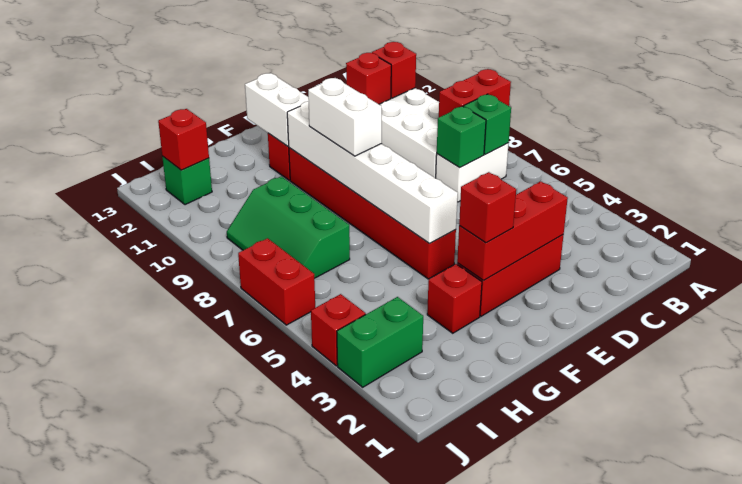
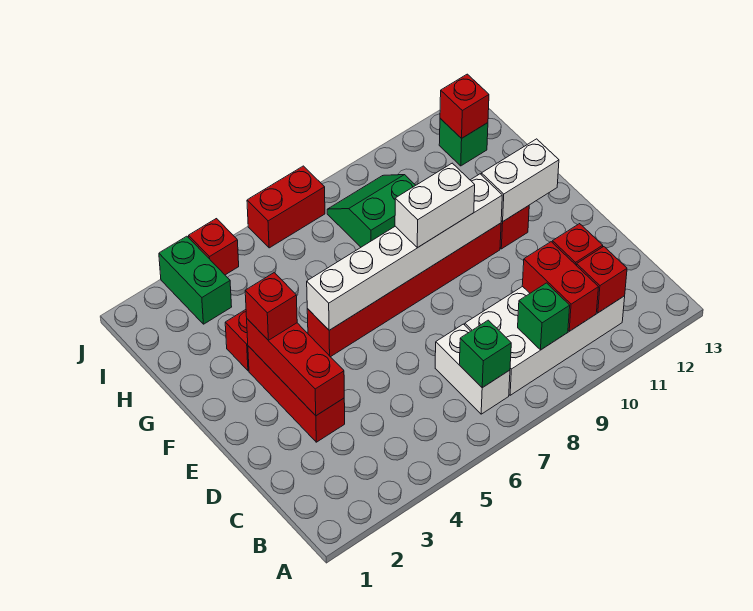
red brick A8:B8 level 2 -> red brick B10:C10 level 2
green brick C7 level 2 -> green brick B9 level 2
green slope H7:I9 level 1 top H -> green slope H8:I9 level 1 top H

